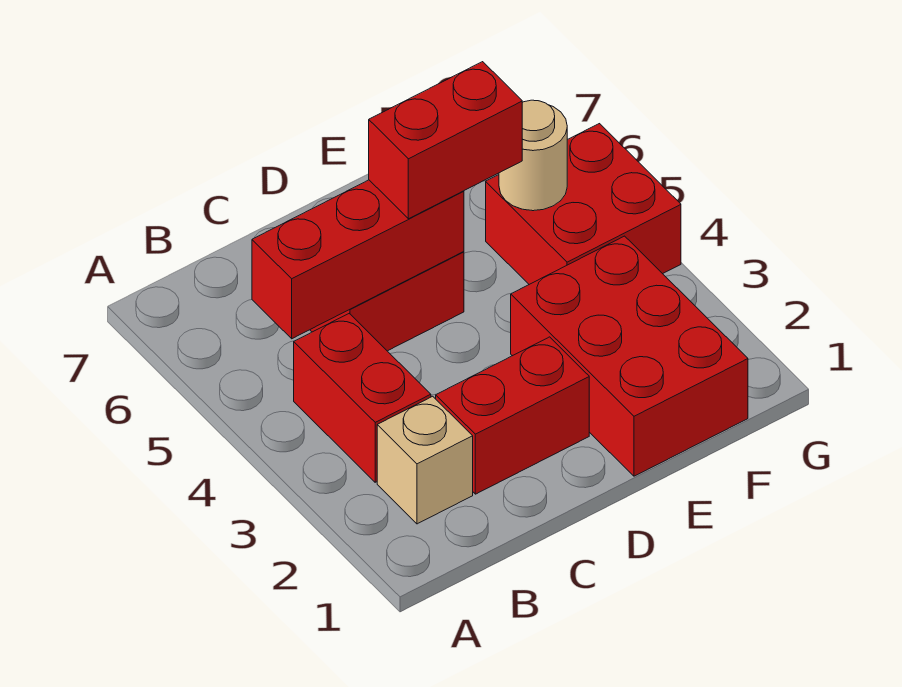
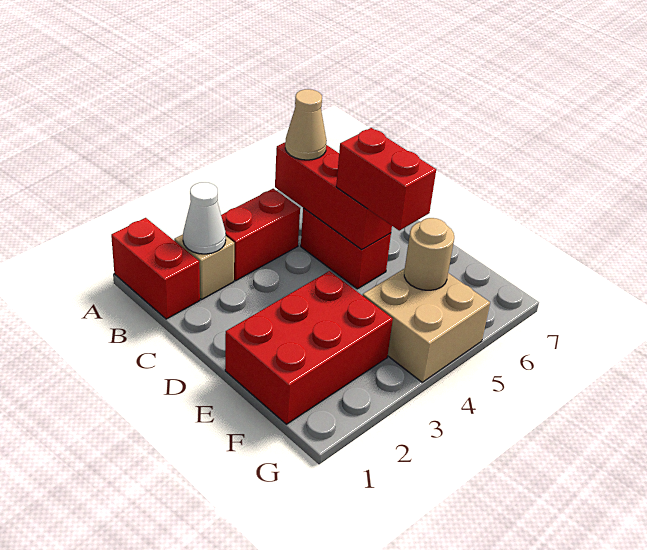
none -> white cone B2 level 2
none -> tan cone B5 level 3
red brick C2:D2 level 1 -> red brick A1:B1 level 1
red brick F4:G5 level 1 -> tan brick F4:G5 level 1

